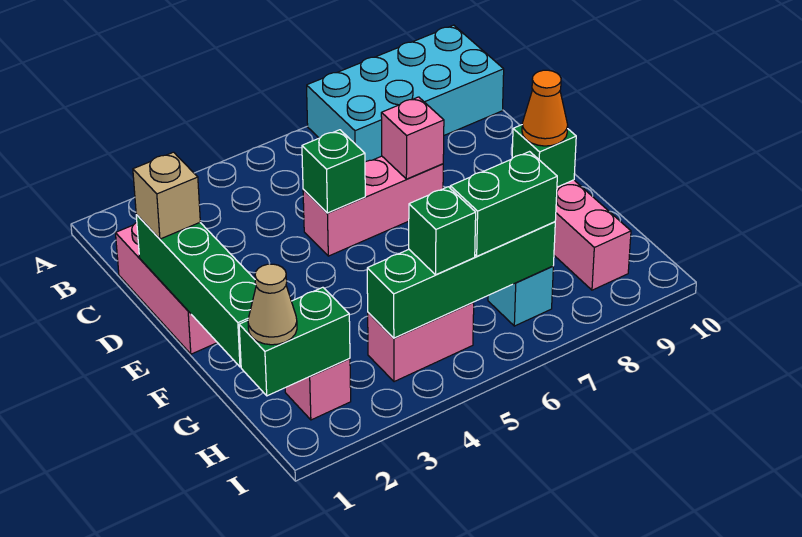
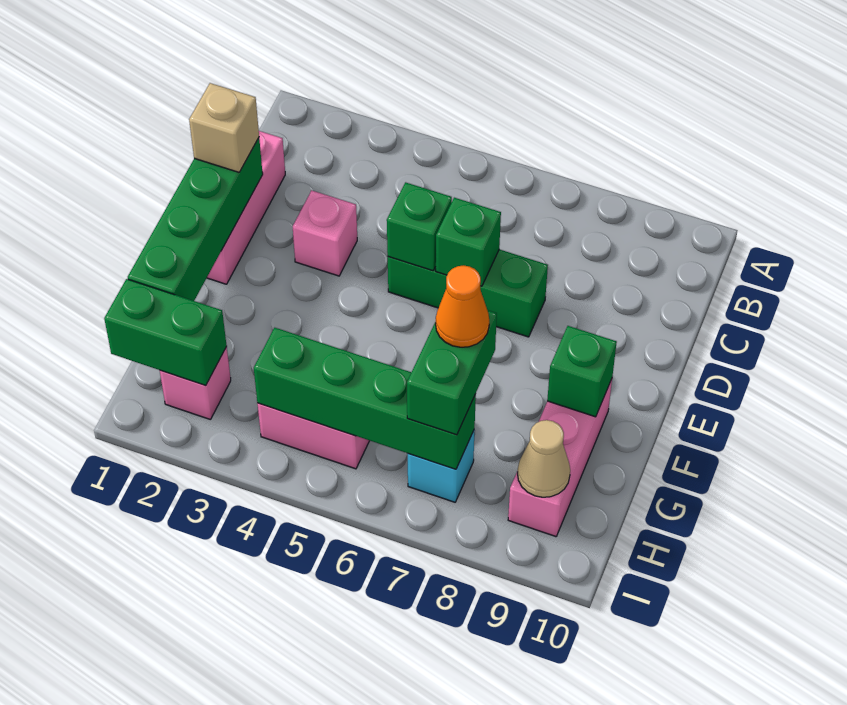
cyan brick A7:B10 level 1 -> none
pink brick D5:D7 level 1 -> green brick D5:D7 level 1
pink brick D7 level 2 -> pink brick D3 level 1
orange cone F9 level 3 -> orange cone G7 level 4
tan cone H1 level 3 -> tan cone H9 level 2
green brick H5 level 3 -> green brick D6 level 2
green brick H6:H7 level 3 -> green brick G7:H7 level 3

